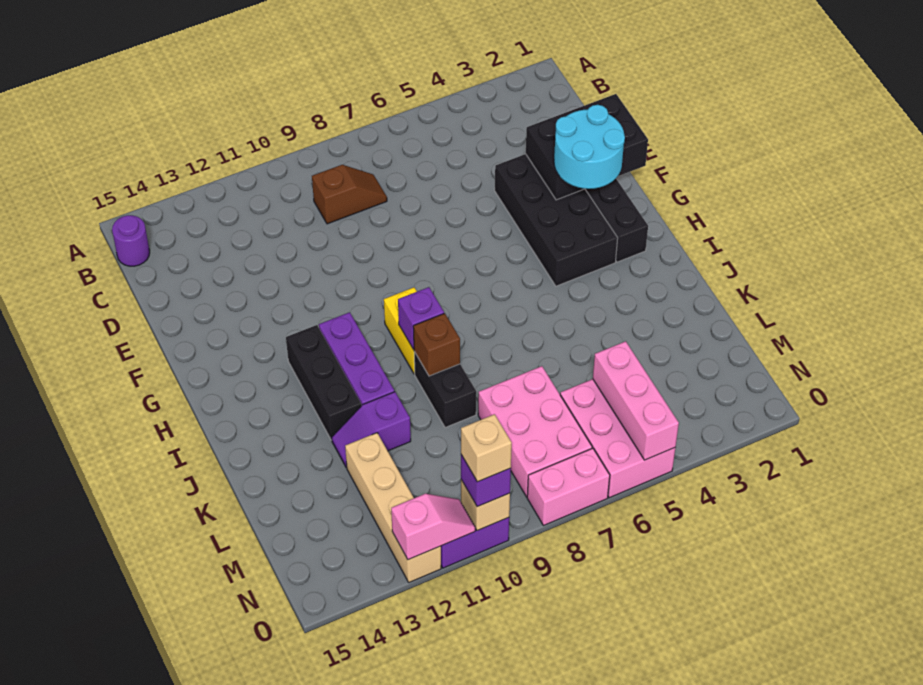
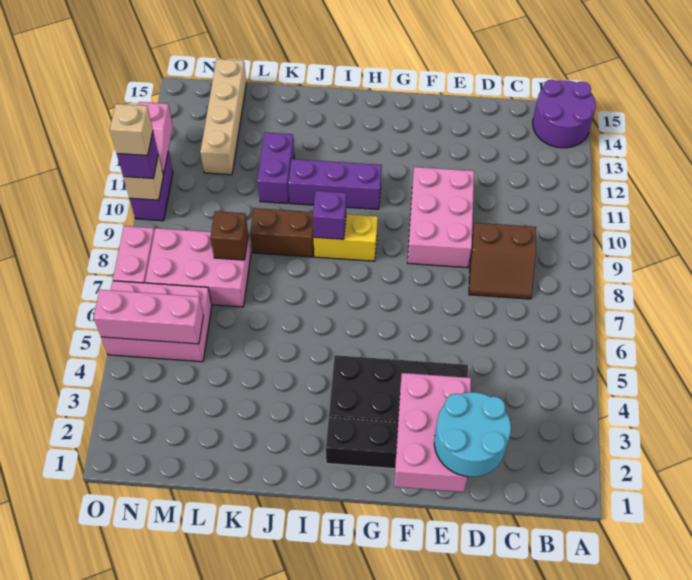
purple round brick B15 level 1 -> purple round brick A14:B15 level 1
brown slope C8:C9 level 1 top 9 -> brown slope C8:D9 level 1 top 9
black brick E1:F3 level 2 -> pink brick E1:F3 level 2
none -> pink brick E9:F11 level 1
cyan round brick F2:G3 level 3 -> cyan round brick D1:E2 level 3
black brick H12:J12 level 1 -> none
black brick J9:K9 level 1 -> brown brick J9:K9 level 1
brown brick J9 level 2 -> brown brick L8 level 2
purple slope K11:K12 level 1 top 11 -> purple brick K11:K12 level 1
tan brick L12:O12 level 1 -> tan brick M12:M15 level 1

